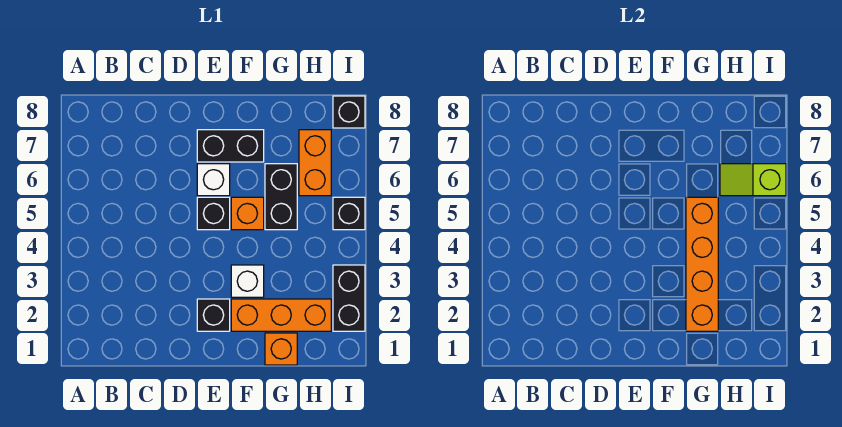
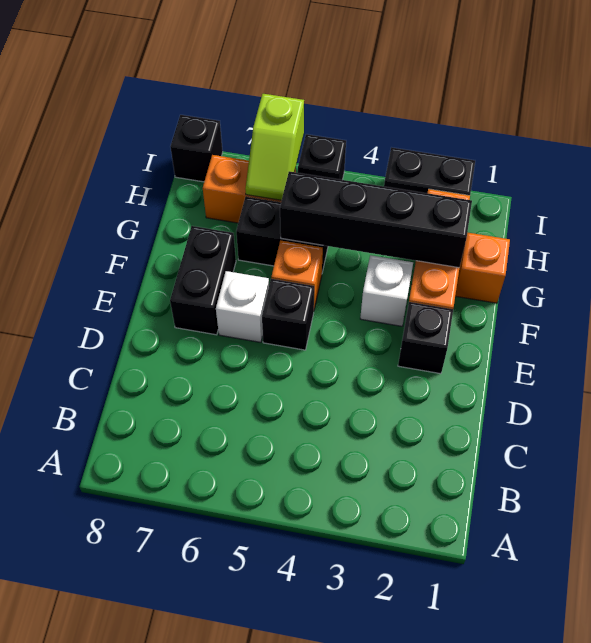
orange brick G2:G5 level 2 -> black brick G2:G5 level 2

